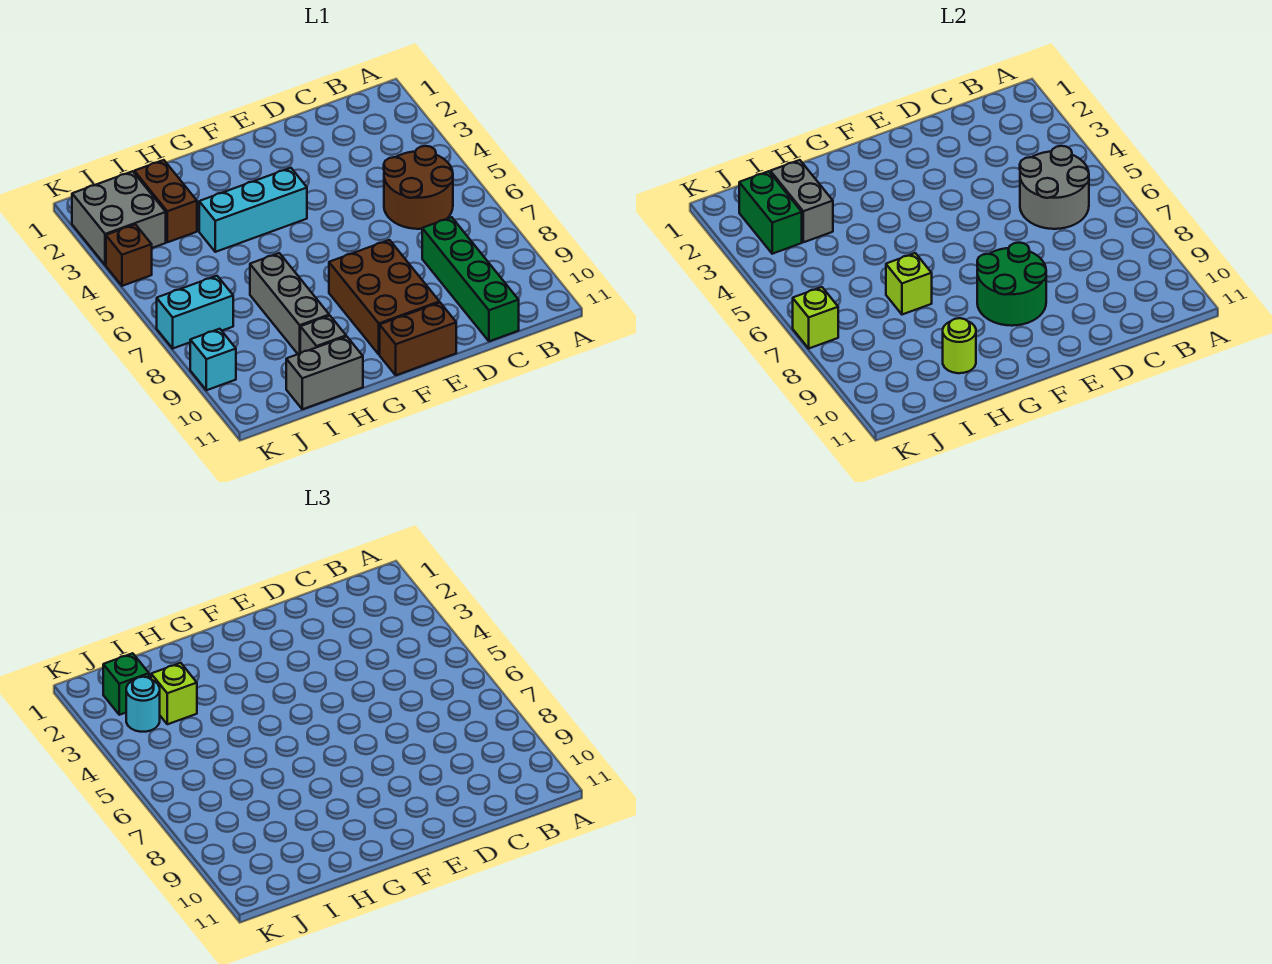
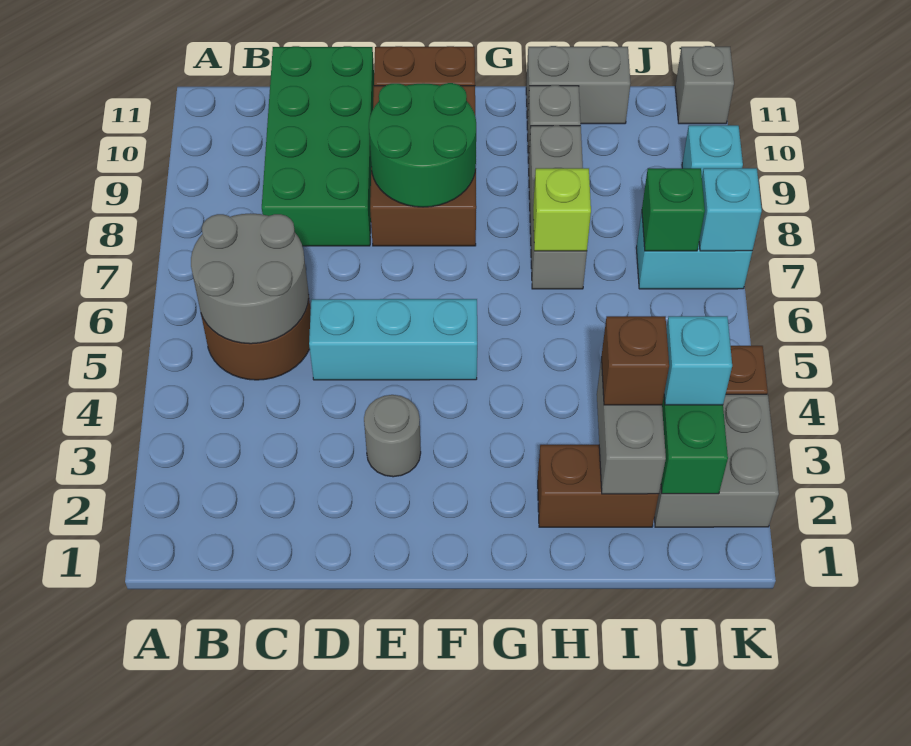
green brick C8:C11 level 1 -> green brick C8:D11 level 1
none -> grey round brick E3 level 1
cyan brick F4:H4 level 1 -> cyan brick D5:F5 level 1
lime round brick H10 level 2 -> none
brown brick I2:I3 level 1 -> brown brick H2:I2 level 1
lime brick I3 level 3 -> brown brick I3 level 3
green brick J2 level 3 -> green brick J7 level 2
cyan round brick J3 level 3 -> cyan brick J3 level 3
lime brick K7 level 2 -> cyan brick K7 level 2
none -> grey brick K11 level 1

